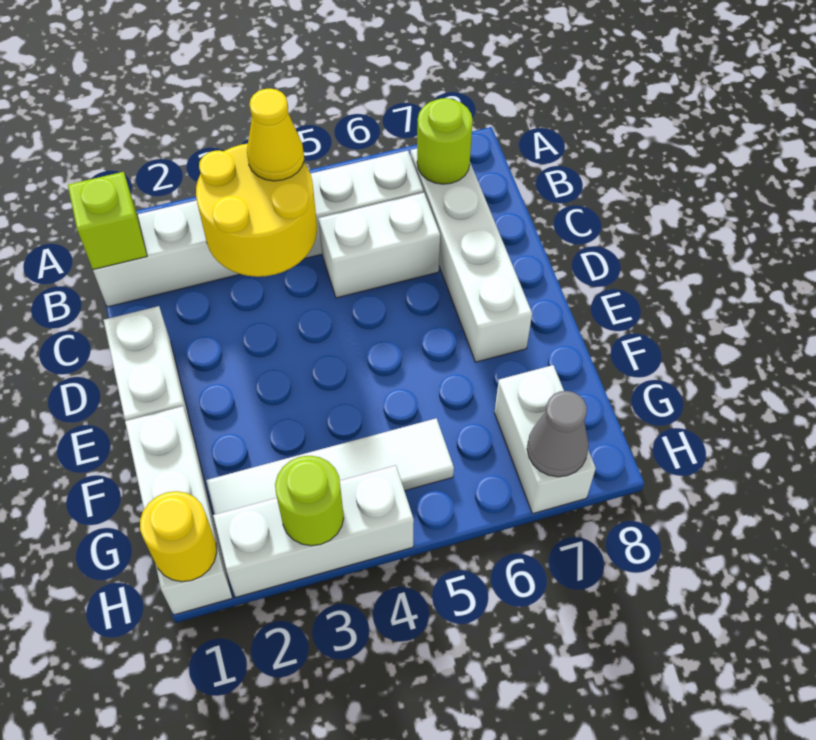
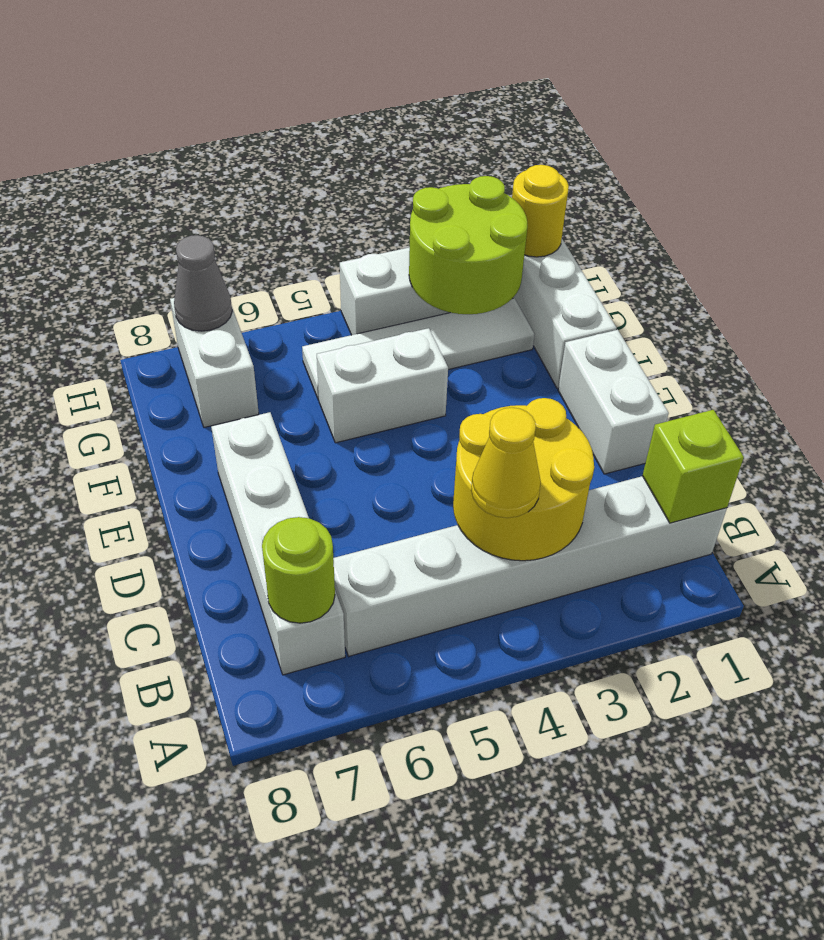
white brick C5:C6 level 1 -> white brick F4:F5 level 1
lime round brick H3 level 2 -> lime round brick G2:H3 level 2

